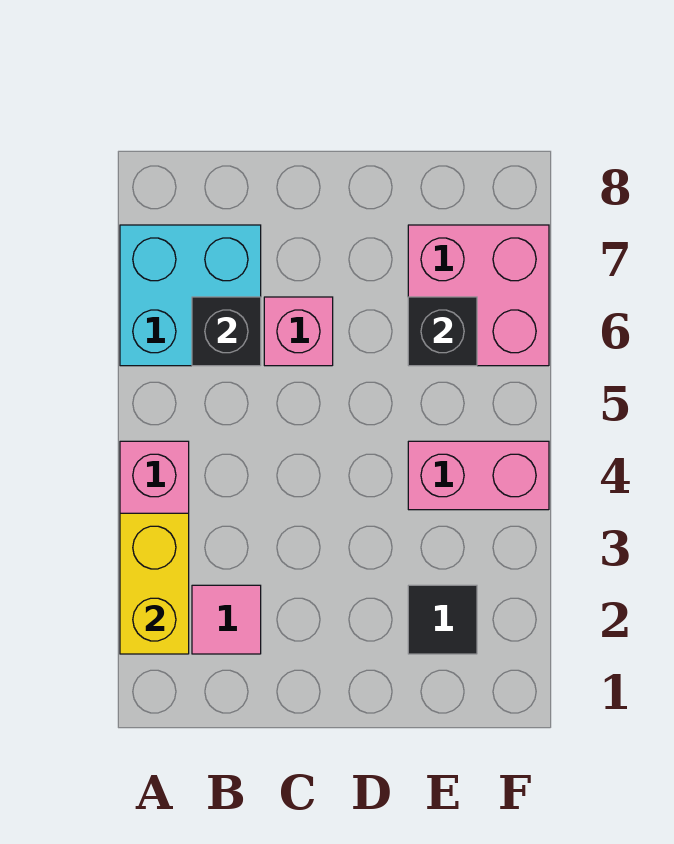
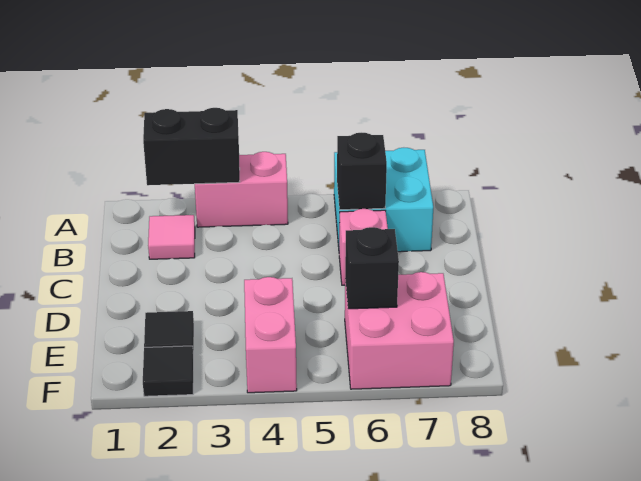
yellow brick A2:A3 level 2 -> black brick A2:A3 level 2
none -> black tile F2 level 1

